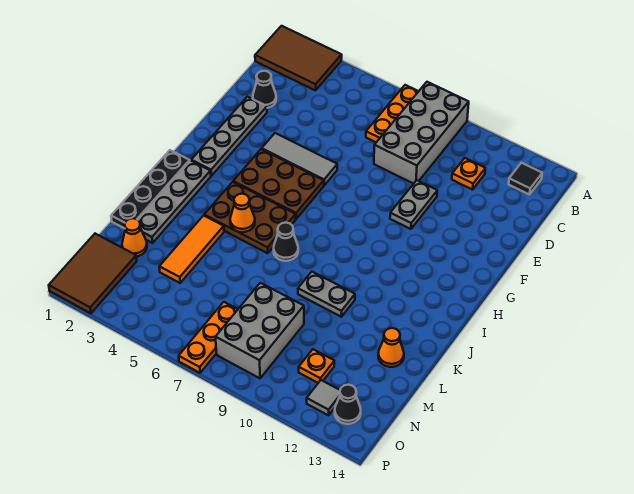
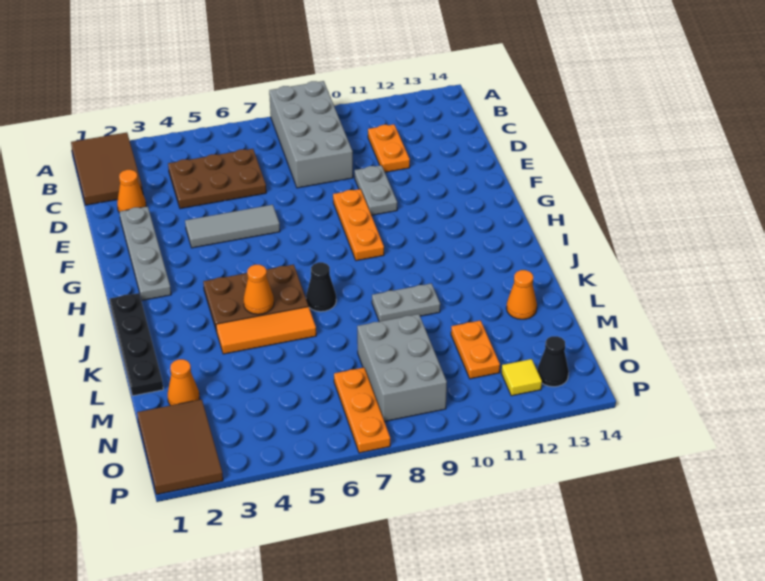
brown tile A1:B3 level 1 -> brown tile A1:C2 level 1
orange plate A7:C7 level 1 -> orange plate F9:H9 level 1
black tile B13 level 1 -> none
orange plate C11 level 1 -> orange plate C11:D11 level 1
black cone D2 level 1 -> orange cone D2 level 1
brown plate G4:H6 level 1 -> brown plate C4:D6 level 1
grey plate I2:L2 level 1 -> none
orange tile K4:M4 level 1 -> orange tile K4:K6 level 1
orange plate N11 level 1 -> orange plate M11:N11 level 1
grey tile O12 level 1 -> yellow tile O12 level 1

